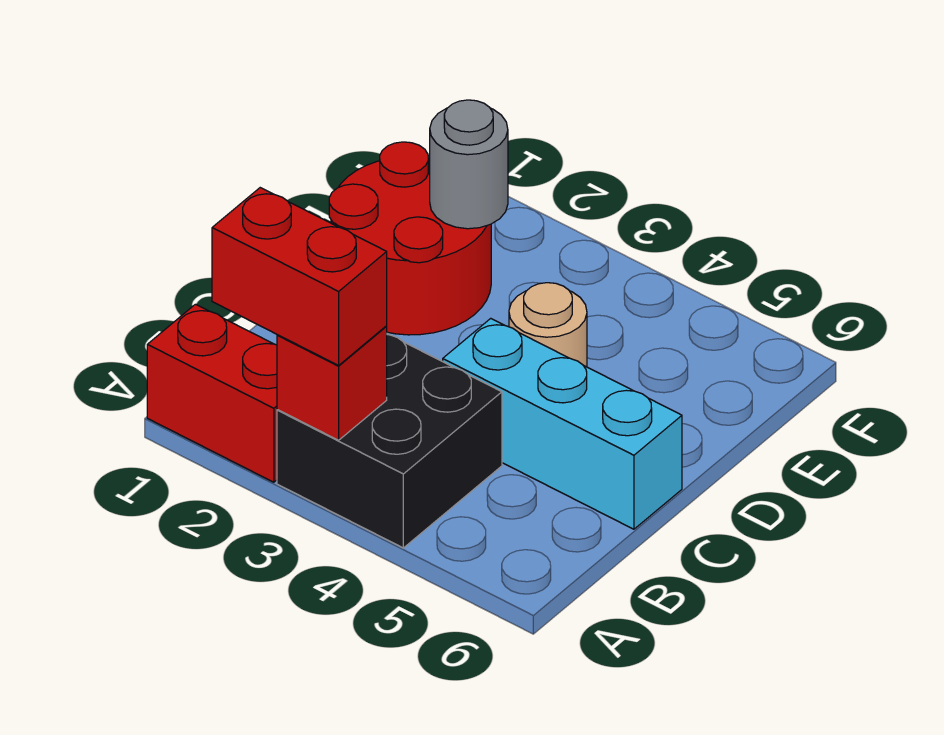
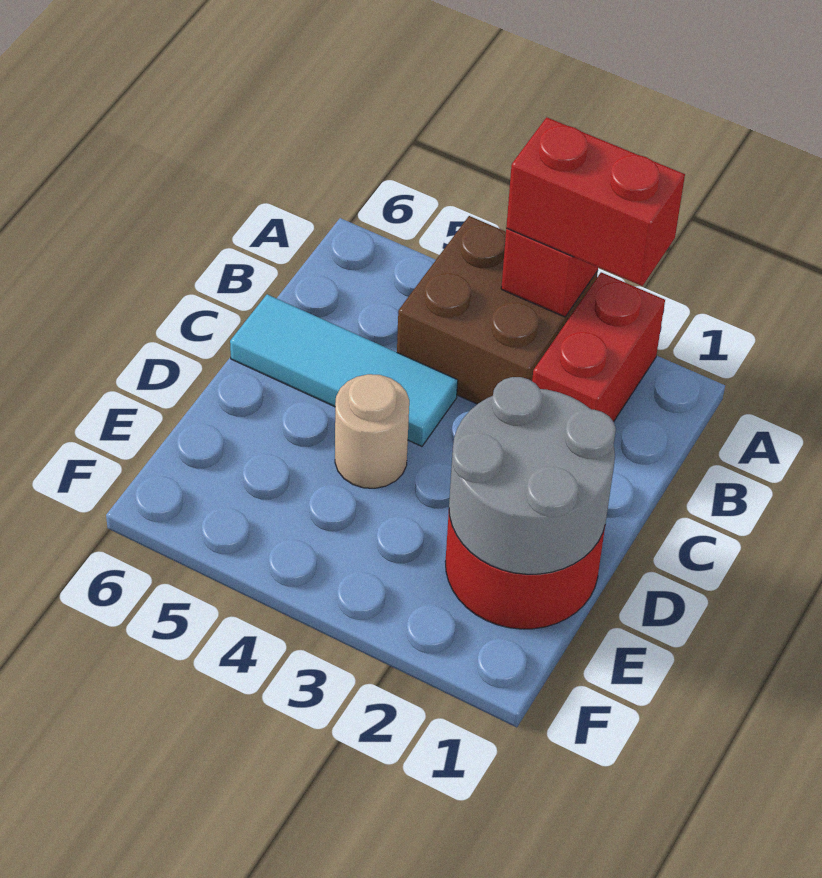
red brick A1:A2 level 1 -> red brick A2:B2 level 1
black brick A3:B4 level 1 -> brown brick A3:B4 level 1
cyan brick C4:C6 level 1 -> cyan tile C4:C6 level 1
grey round brick E2 level 2 -> grey round brick D1:E2 level 2

